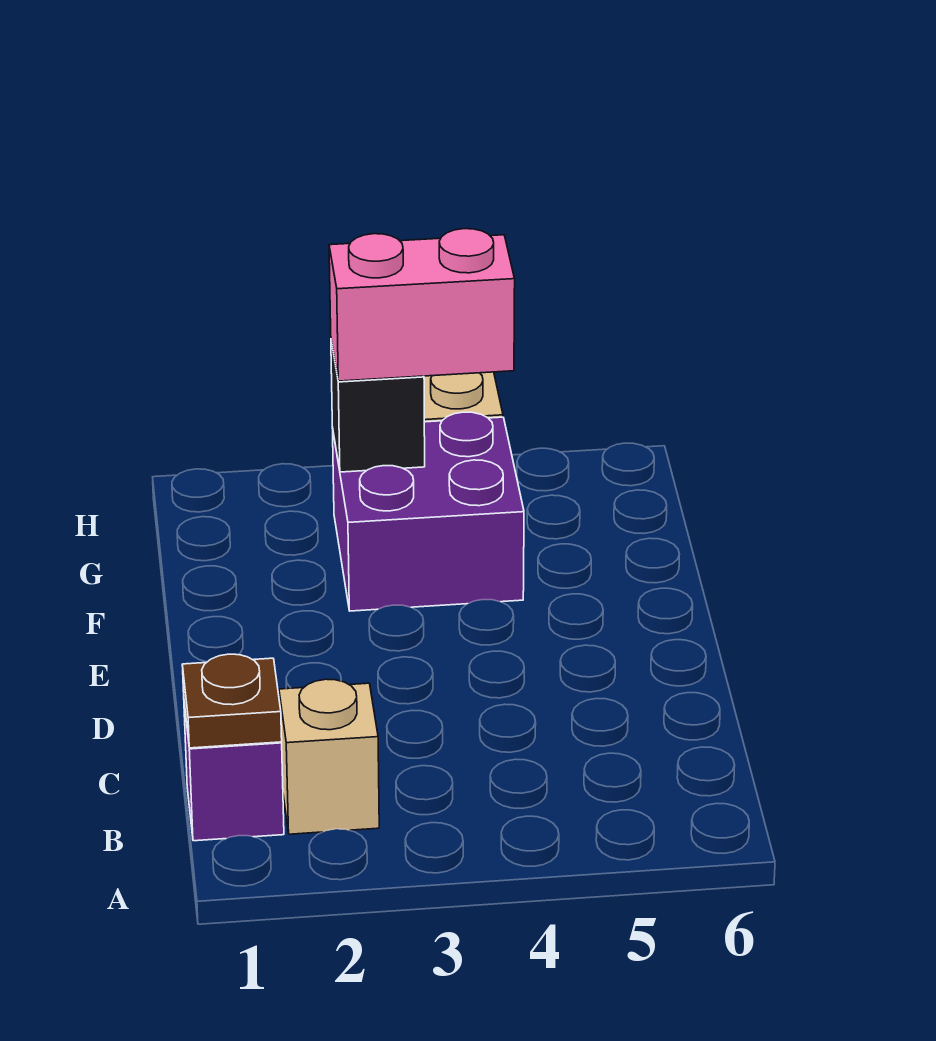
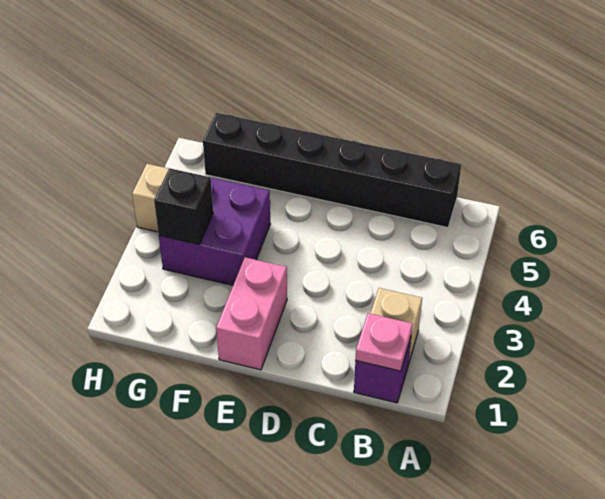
brown plate B1 level 2 -> pink plate B1 level 2
none -> black brick B6:G6 level 1
pink brick G3:G4 level 3 -> pink brick E1:E2 level 1

